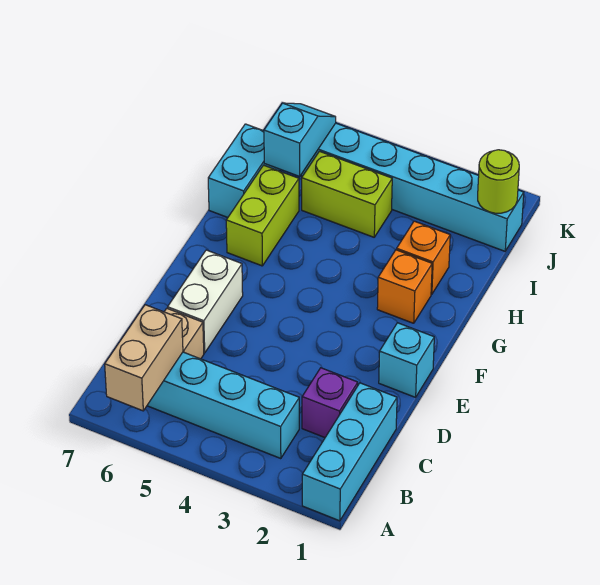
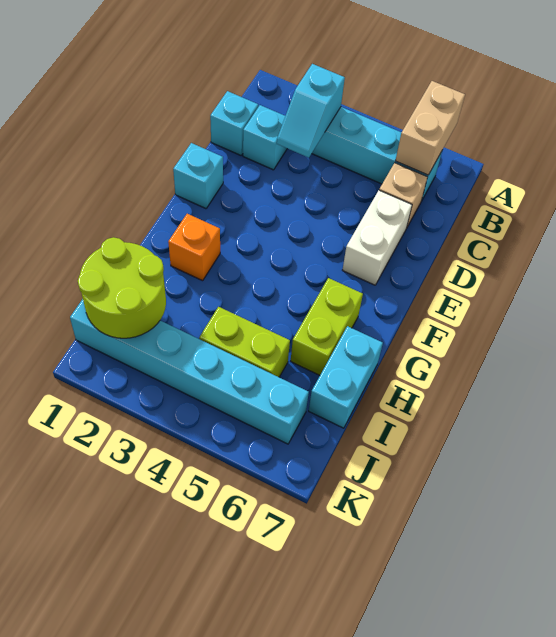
cyan brick A1:C1 level 1 -> cyan brick C1 level 1
purple brick C2 level 1 -> cyan brick C2 level 1
orange brick H2 level 1 -> none
cyan slope I6:J6 level 2 top I -> cyan slope B3:C3 level 2 top B
lime round brick J1 level 2 -> lime round brick I1:J2 level 2

